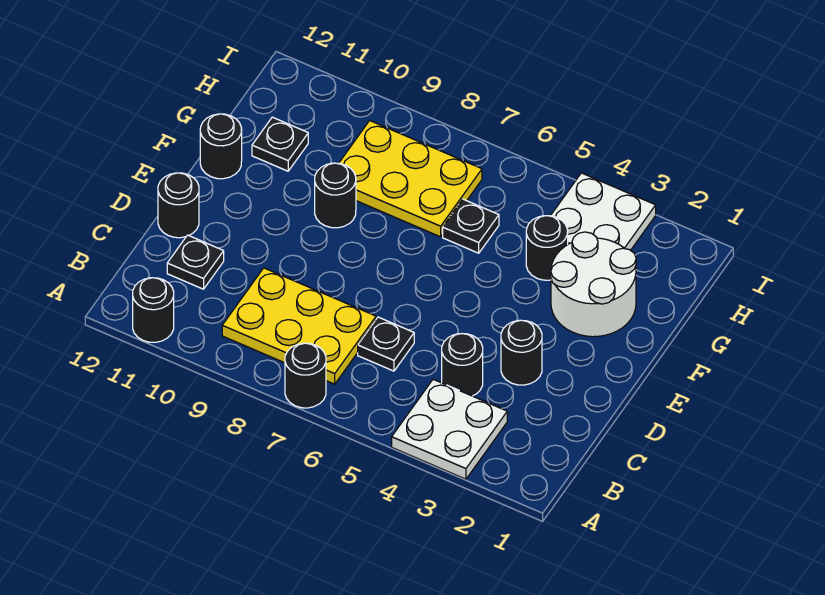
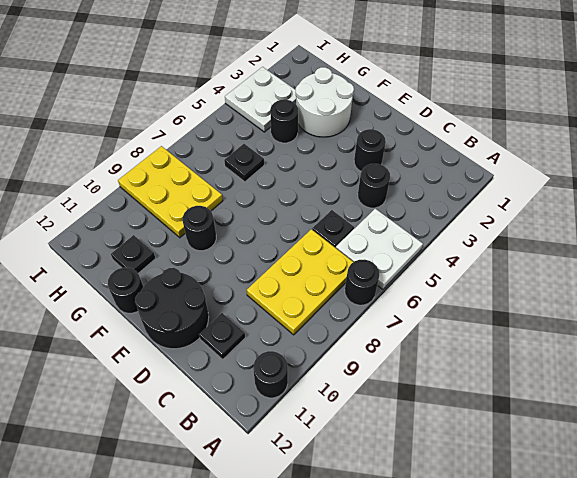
white plate A3:B4 level 1 -> white plate A5:B6 level 1
black round brick D12 level 1 -> black round brick D11:E12 level 1
yellow plate G7:H9 level 1 -> yellow plate G8:I9 level 1

